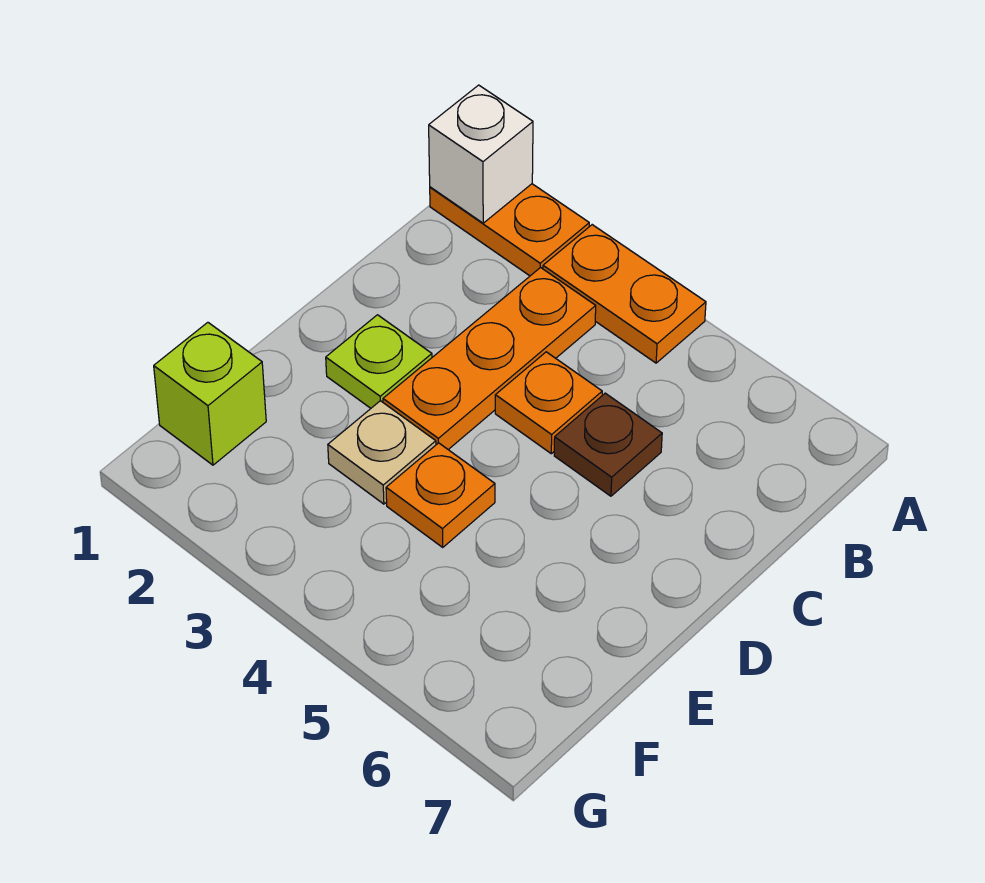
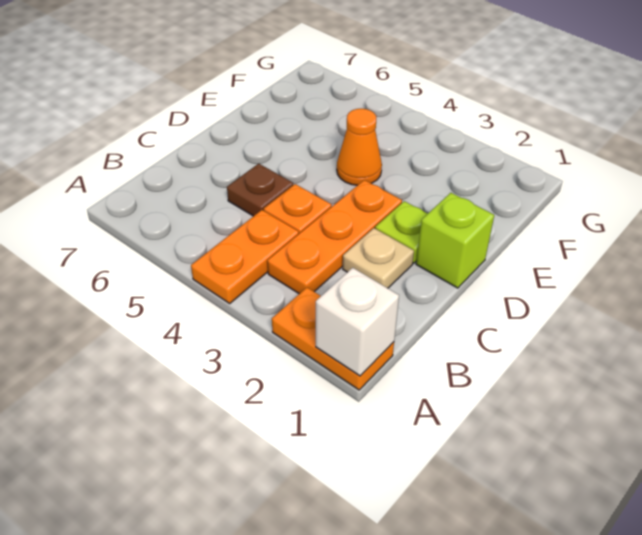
orange plate A3:A4 level 1 -> orange plate A4:B4 level 1
tan plate E3 level 1 -> tan plate C2 level 1
orange plate E4 level 1 -> orange cone E4 level 1
lime brick F1 level 1 -> lime brick D1 level 1

